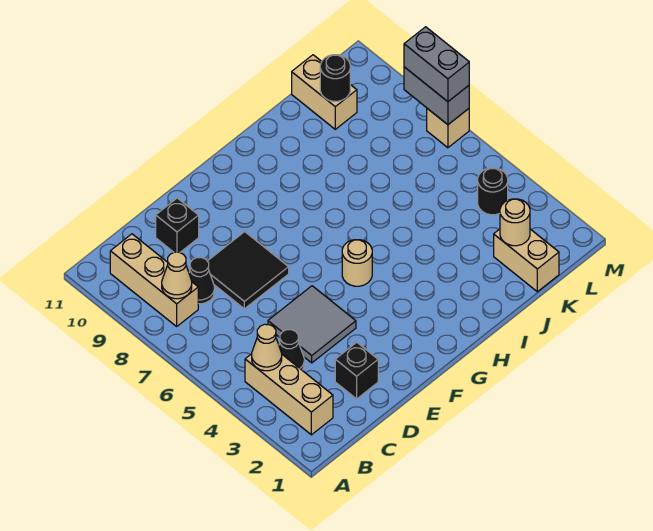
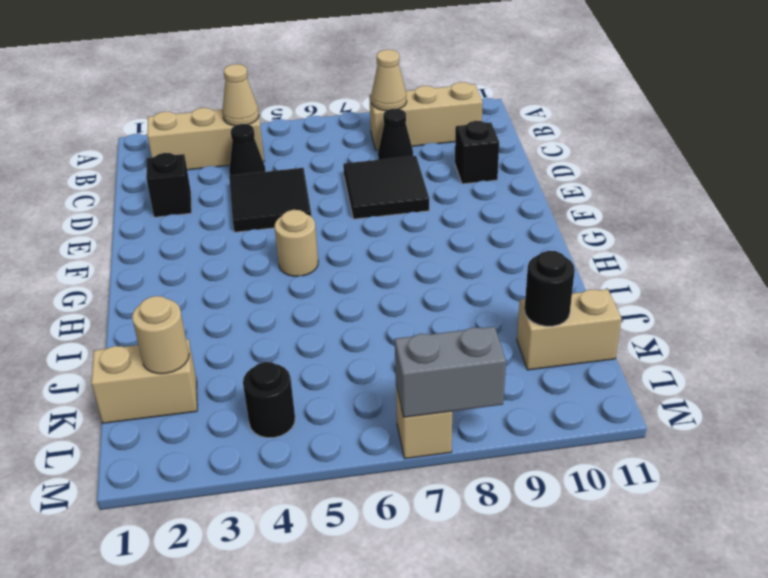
grey tile D4:E5 level 1 -> black tile D4:E5 level 1
grey brick M7:M8 level 3 -> none

